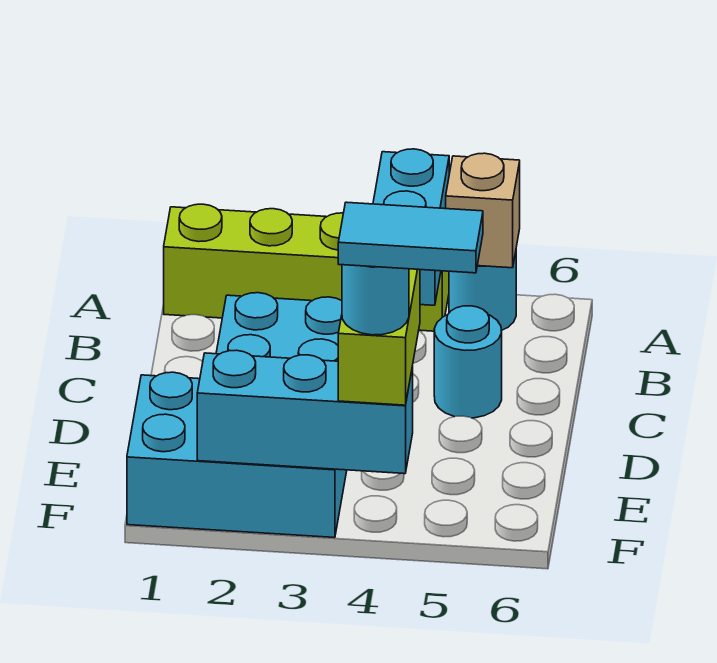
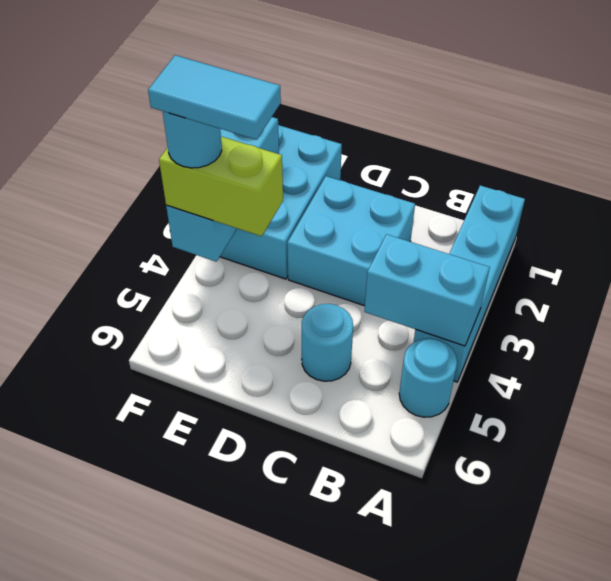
lime brick A1:A4 level 1 -> cyan brick A1:A4 level 1
tan brick A5 level 2 -> none
cyan tile F4:F5 level 5 -> cyan tile E4:F4 level 5

